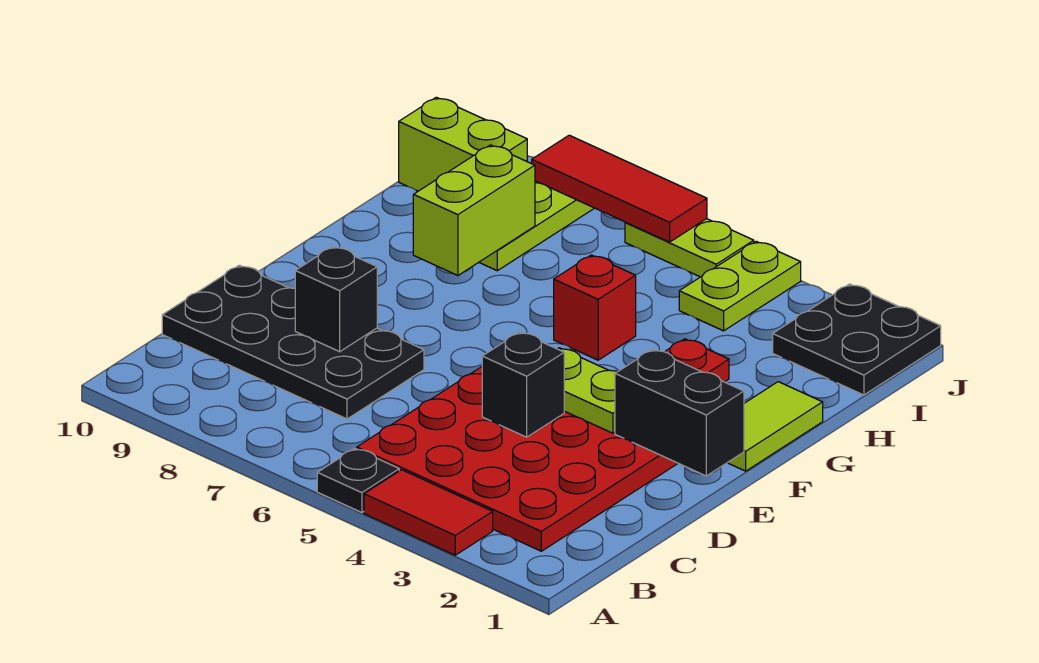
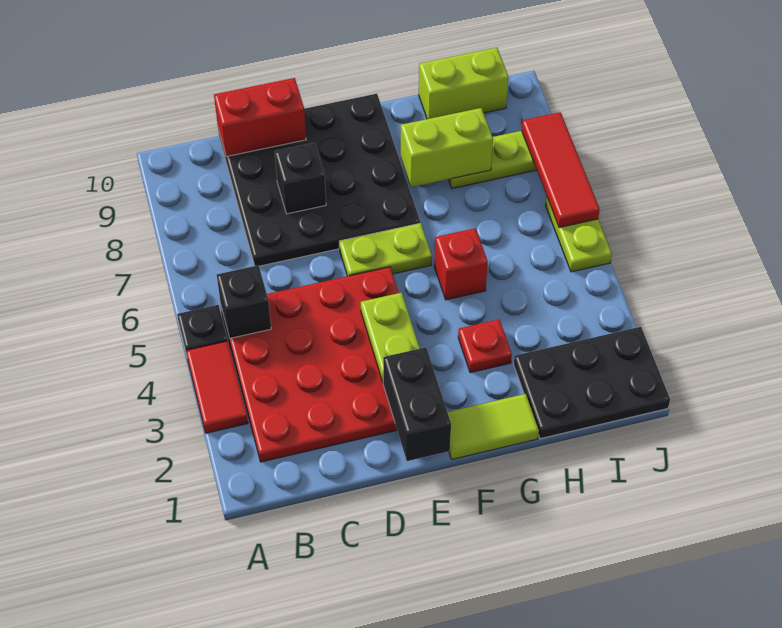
black plate C7:D10 level 1 -> black plate C7:F10 level 1
none -> red brick C10:D10 level 2
black brick D4 level 2 -> black brick B5 level 2
black plate I1:J2 level 1 -> black plate H1:J2 level 1
lime plate I4:J4 level 1 -> lime plate E6:F6 level 1
lime brick I9:I10 level 1 -> lime brick H10:I10 level 1

